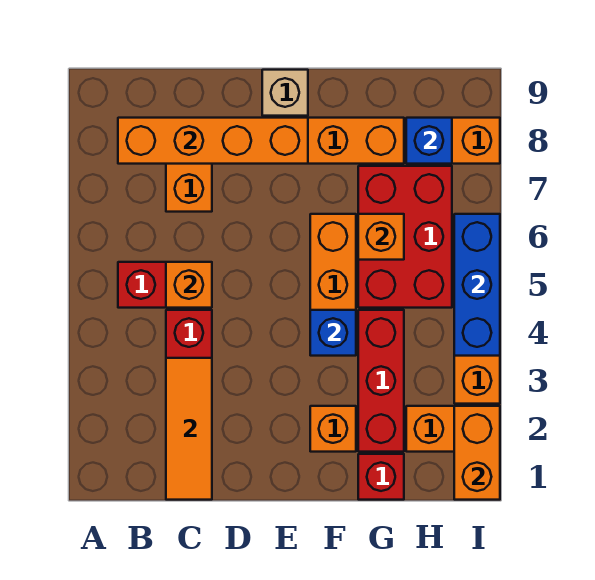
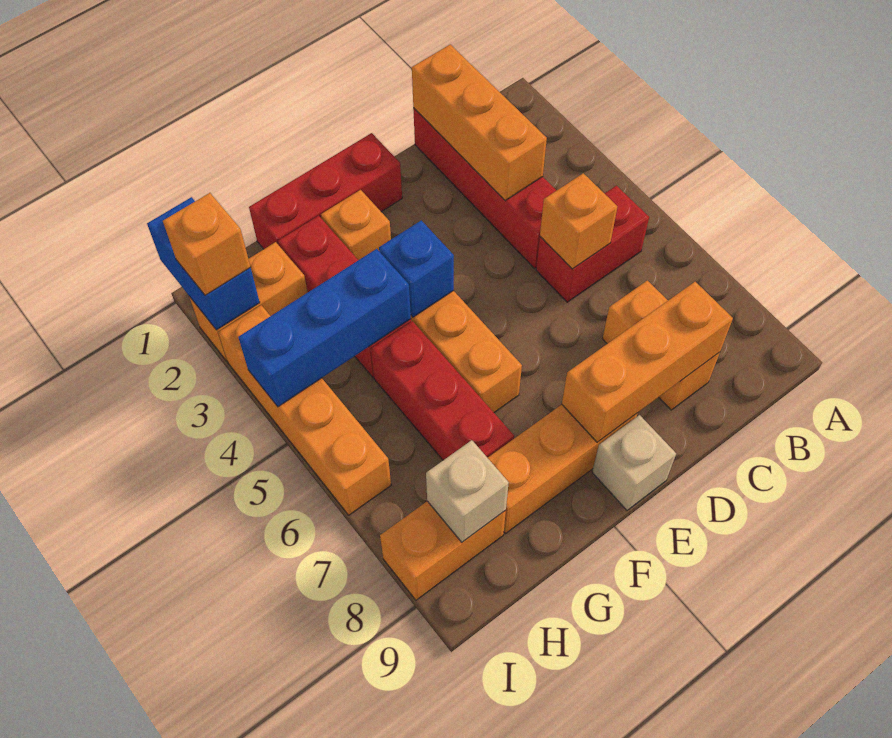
orange brick B8:E8 level 2 -> orange brick C8:E8 level 2
orange tile C1:C3 level 2 -> orange brick C1:C3 level 2
red brick G1 level 1 -> red brick E1:G1 level 1
red brick G5:H7 level 1 -> red brick G5:G7 level 1
orange brick G6 level 2 -> orange brick I2 level 3
blue brick H8 level 2 -> tan brick H8 level 2
orange brick I1:I2 level 2 -> blue brick I1:I2 level 2
blue brick I4:I6 level 2 -> blue brick G4:I4 level 2

